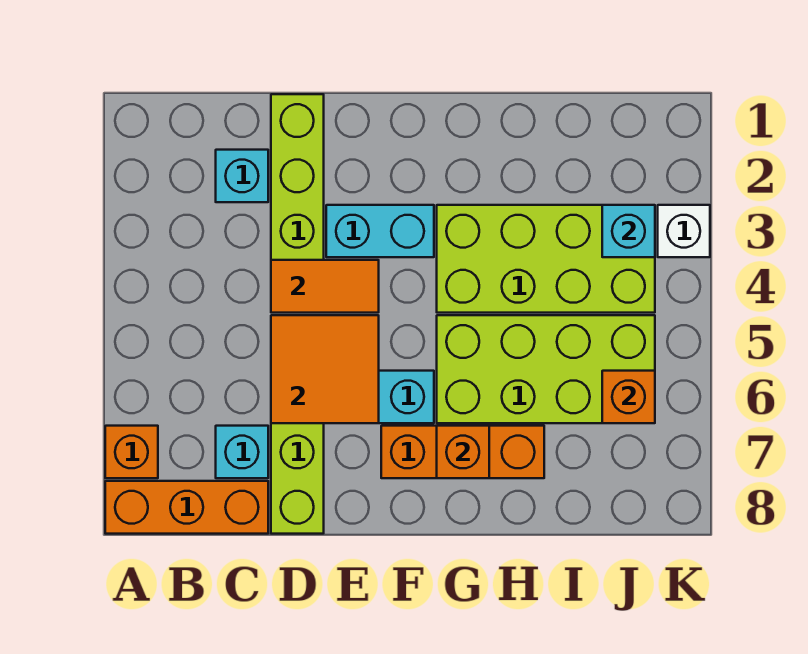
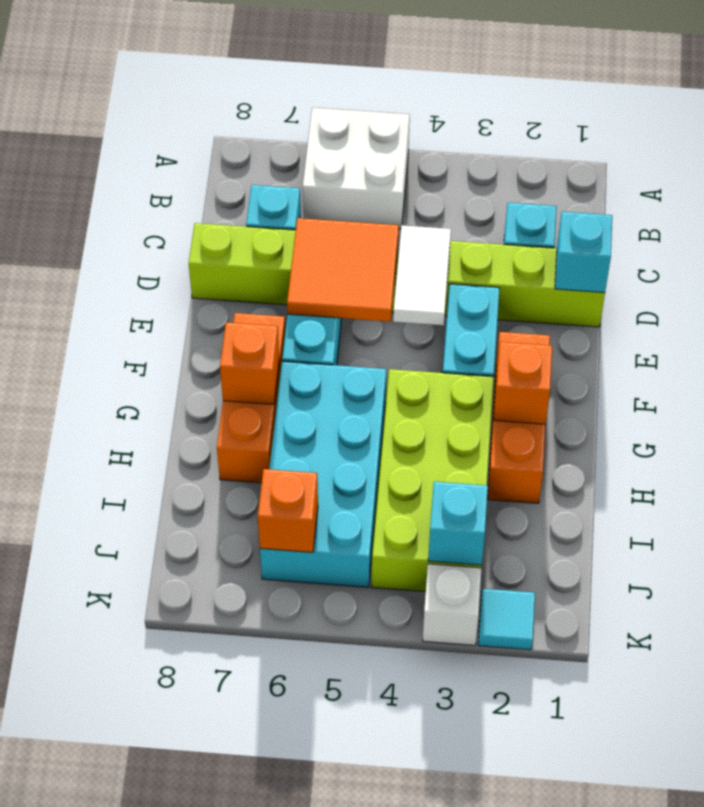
none -> white brick A5:B6 level 1
orange brick A7 level 1 -> orange brick G2 level 2
orange brick A8:C8 level 1 -> orange brick F2:H2 level 1
none -> cyan brick D1 level 2
orange tile D4:E4 level 2 -> white tile D4:E4 level 2
lime brick G5:J6 level 1 -> cyan brick G5:J6 level 1
none -> cyan tile K2 level 1

